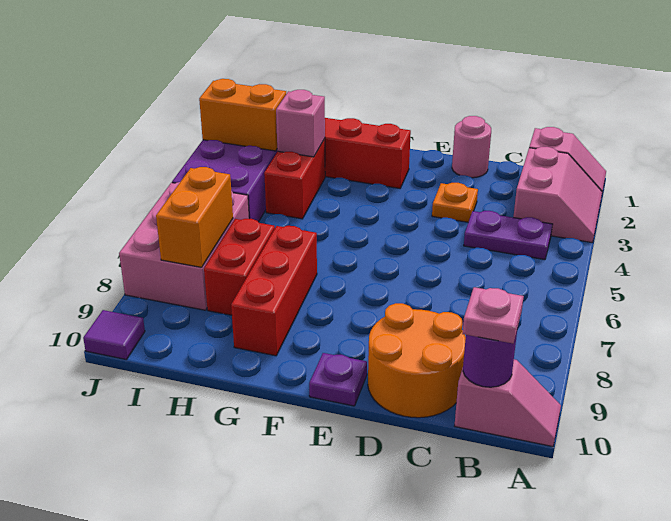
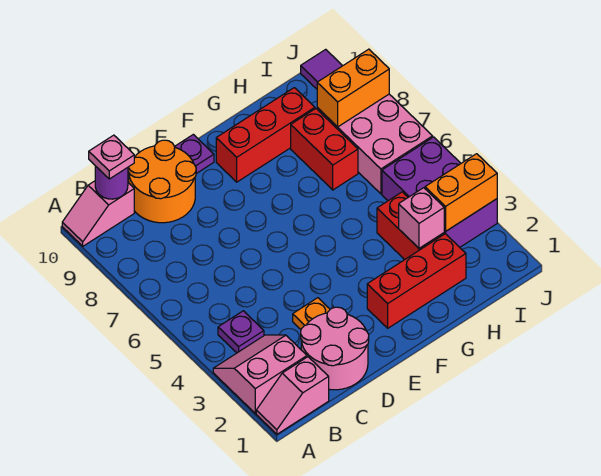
pink slope A2:B3 level 1 top B -> pink slope A2:B3 level 1 top 2
purple plate B4:C4 level 1 -> purple plate B4 level 1
pink round brick D1 level 1 -> pink round brick C1:D2 level 1
red brick G7:G9 level 1 -> red brick F9:H9 level 1
orange brick I7:I8 level 2 -> orange brick I8:J8 level 2

